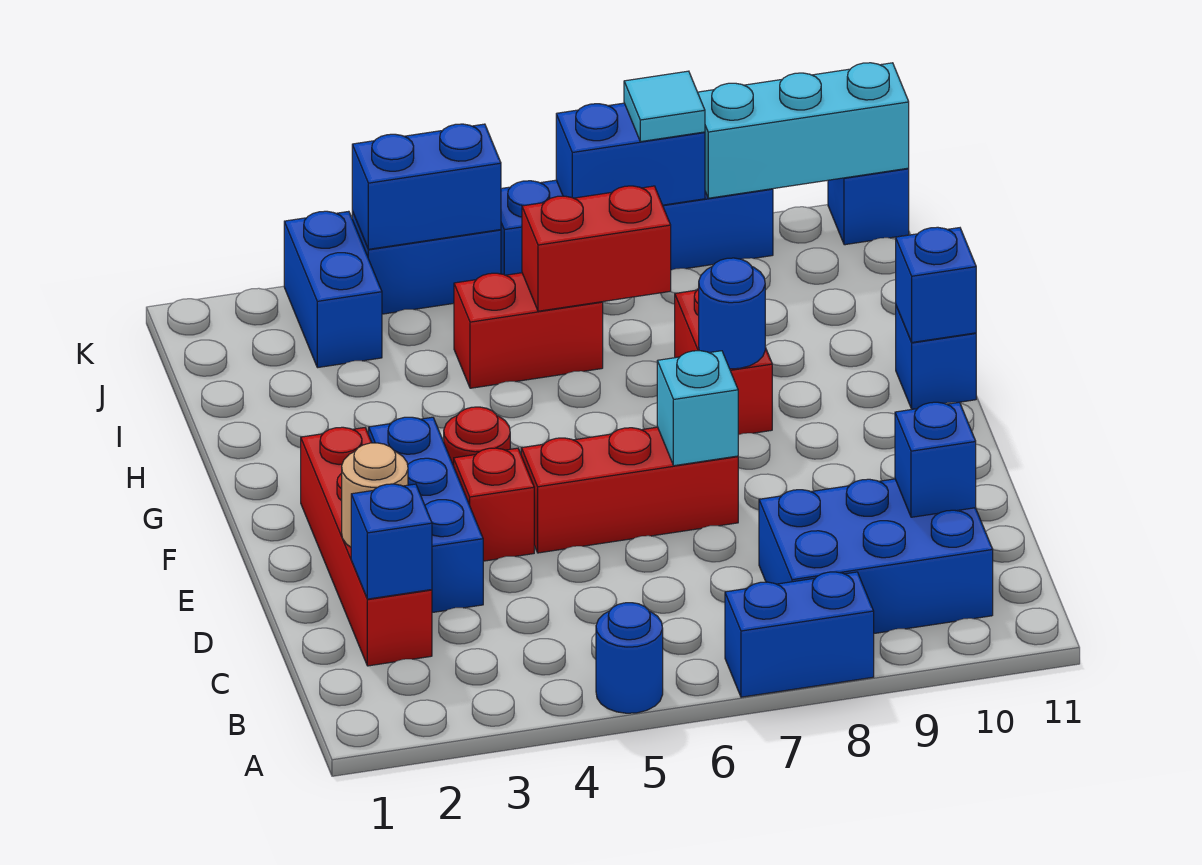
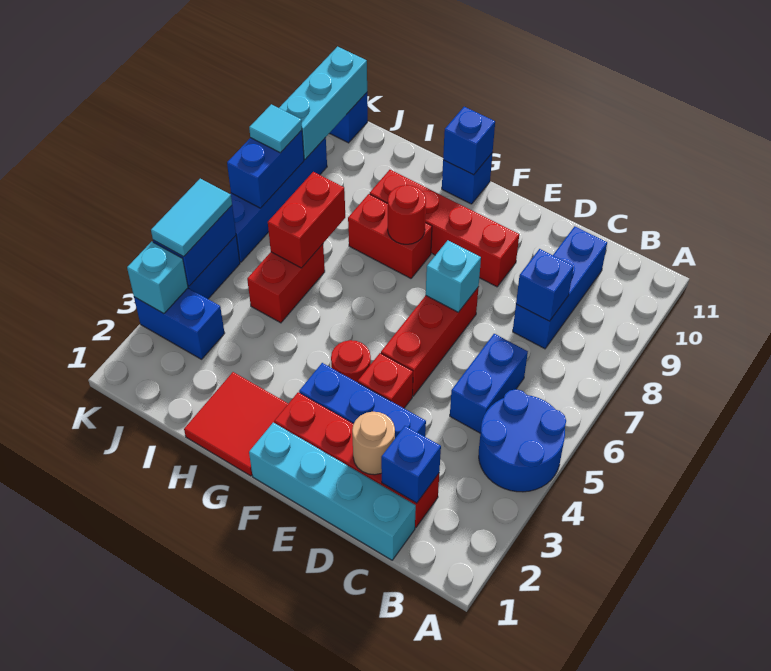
blue round brick A5 level 1 -> blue round brick A4:B5 level 1
blue brick A7:A8 level 1 -> blue brick C5:C6 level 1
blue brick B8:C10 level 1 -> blue brick C8:C10 level 1
none -> cyan brick C1:F1 level 1
blue brick C10 level 2 -> blue brick C8 level 2
none -> red brick E9:H9 level 1
none -> red tile G1:H2 level 1
blue round brick G8 level 2 -> red round brick G8 level 2
none -> cyan brick K3 level 2
none -> cyan tile K4:K5 level 3

